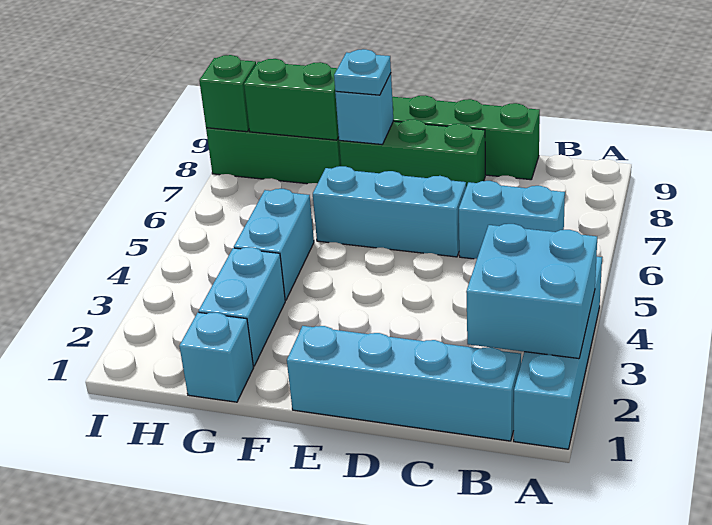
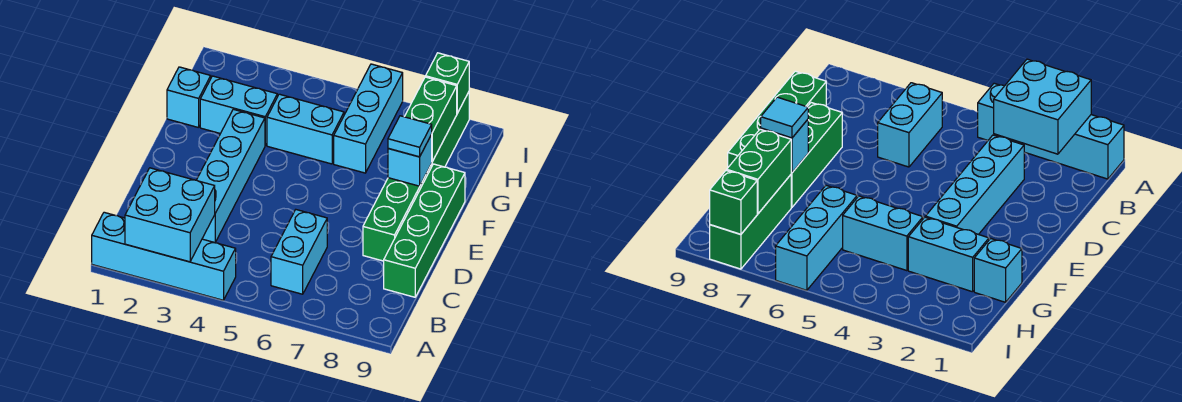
cyan brick B1:E1 level 1 -> cyan brick C3:F3 level 1
cyan brick D6:F6 level 1 -> cyan brick G6:I6 level 1
cyan plate F8 level 3 -> cyan tile F8 level 3

